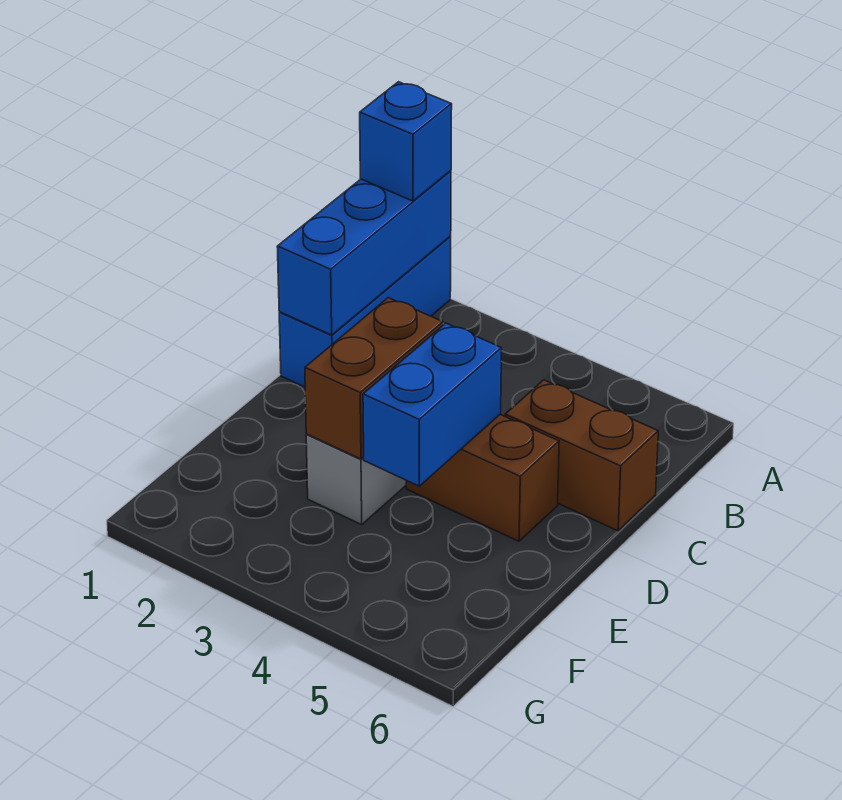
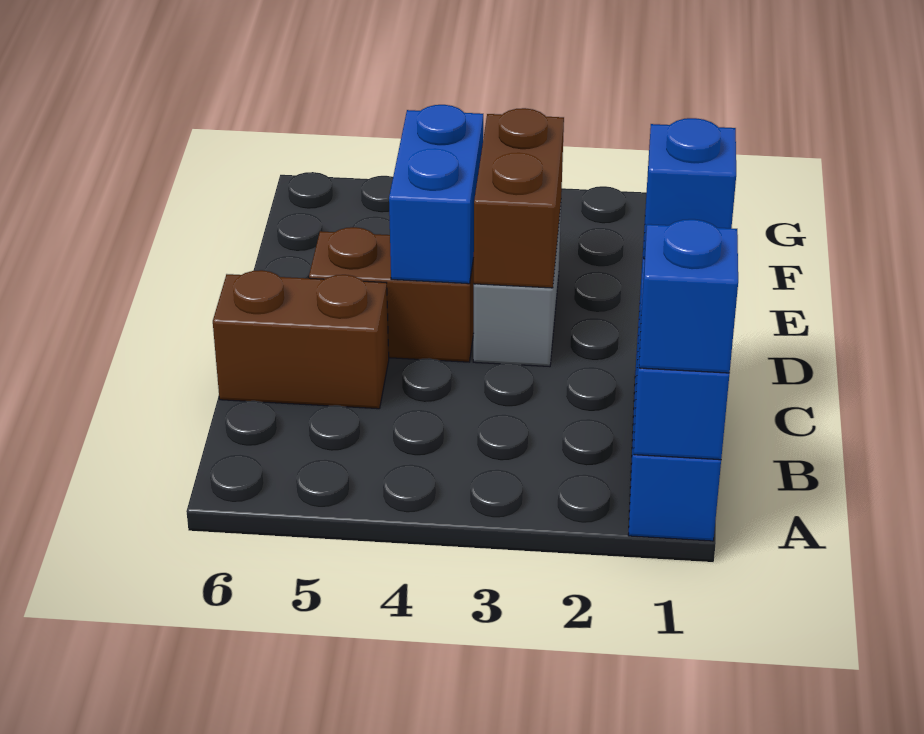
none -> blue brick C1 level 3

